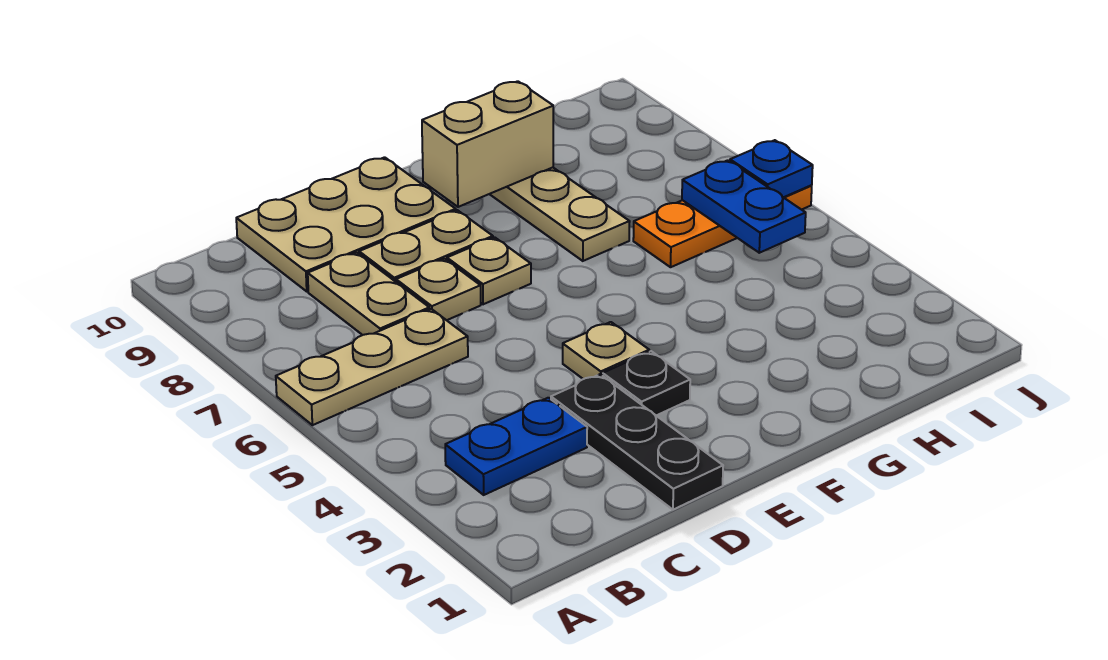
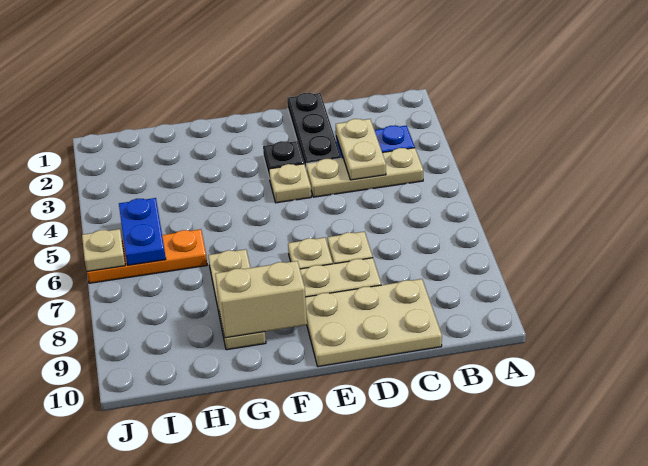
tan plate A6:C6 level 1 -> tan plate B4:D4 level 1
tan plate C7:C8 level 1 -> tan plate C3:C4 level 2
blue plate J6 level 2 -> tan plate J6 level 2

